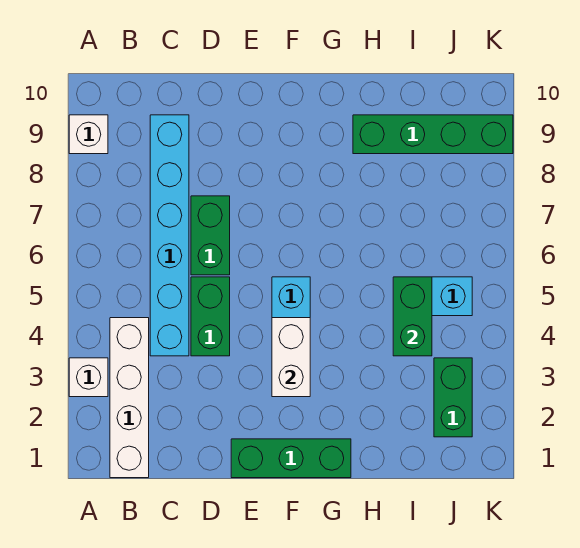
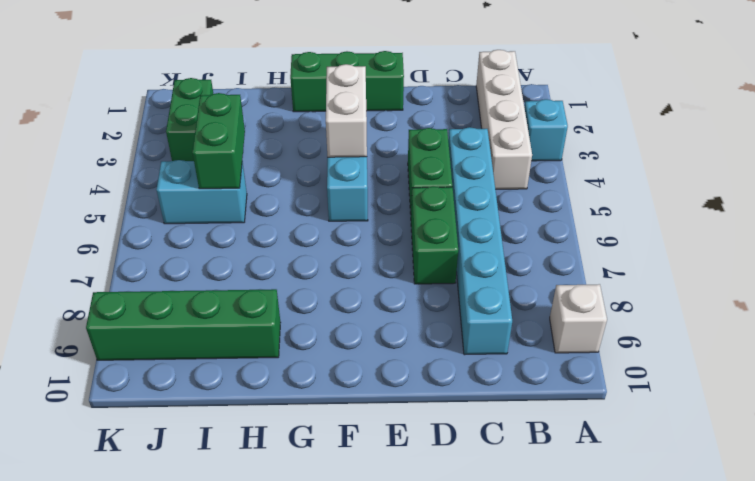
white brick A3 level 1 -> cyan brick A3 level 1

